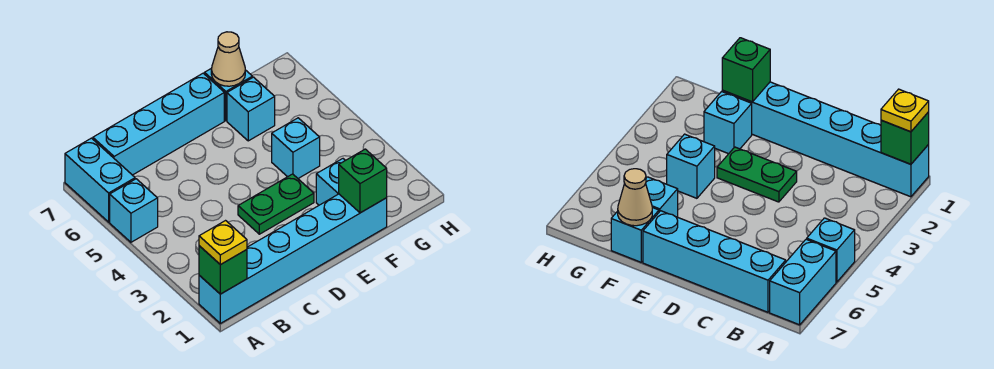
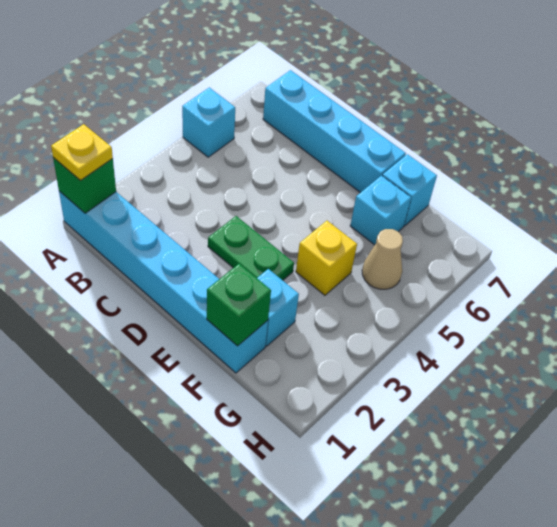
cyan brick A6:A7 level 1 -> none
cyan brick F4 level 1 -> yellow brick F4 level 1
tan cone F7 level 2 -> tan cone G5 level 1

